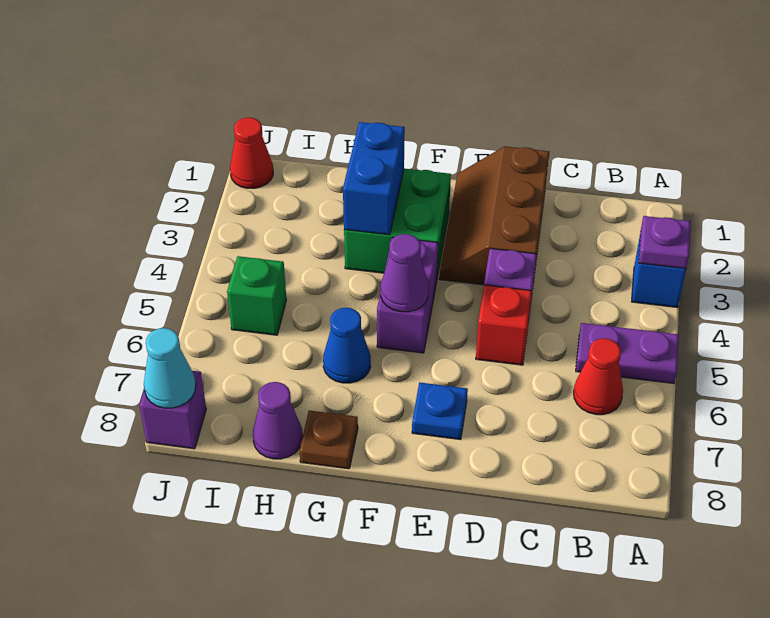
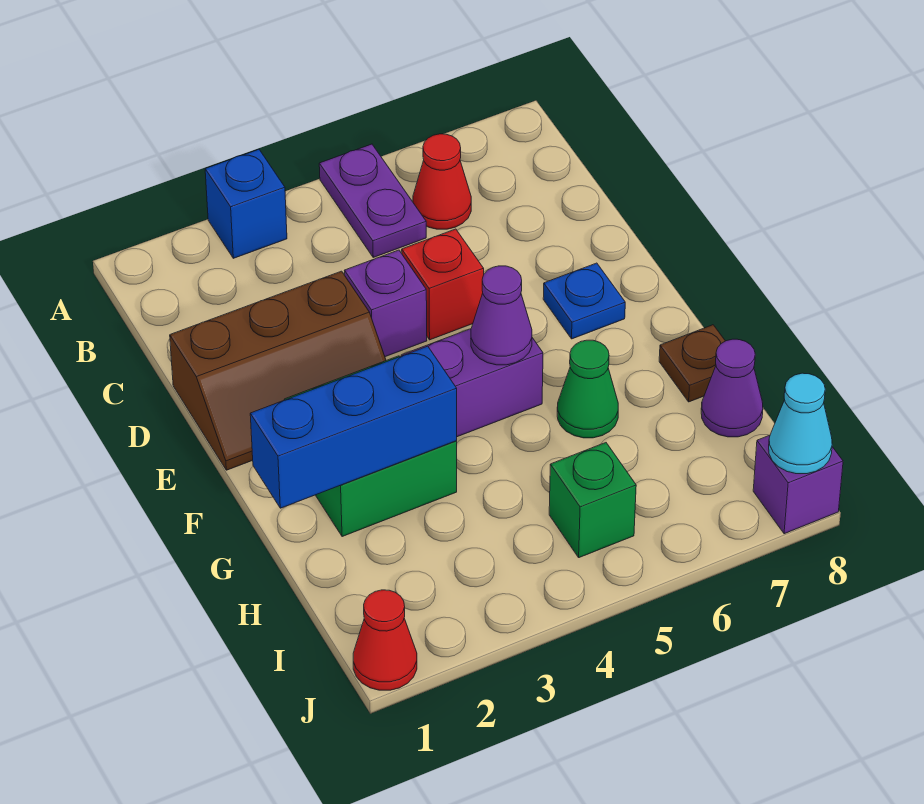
purple plate A3 level 2 -> none
blue brick G2:G3 level 2 -> blue brick G1:G3 level 2
blue cone G6 level 1 -> green cone G6 level 1

